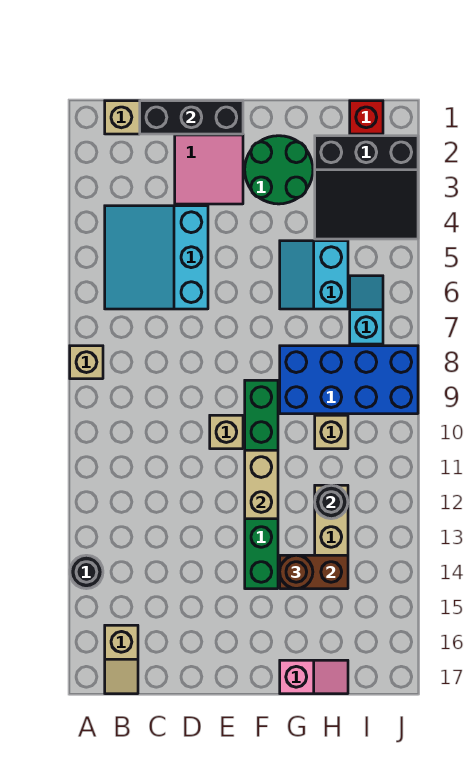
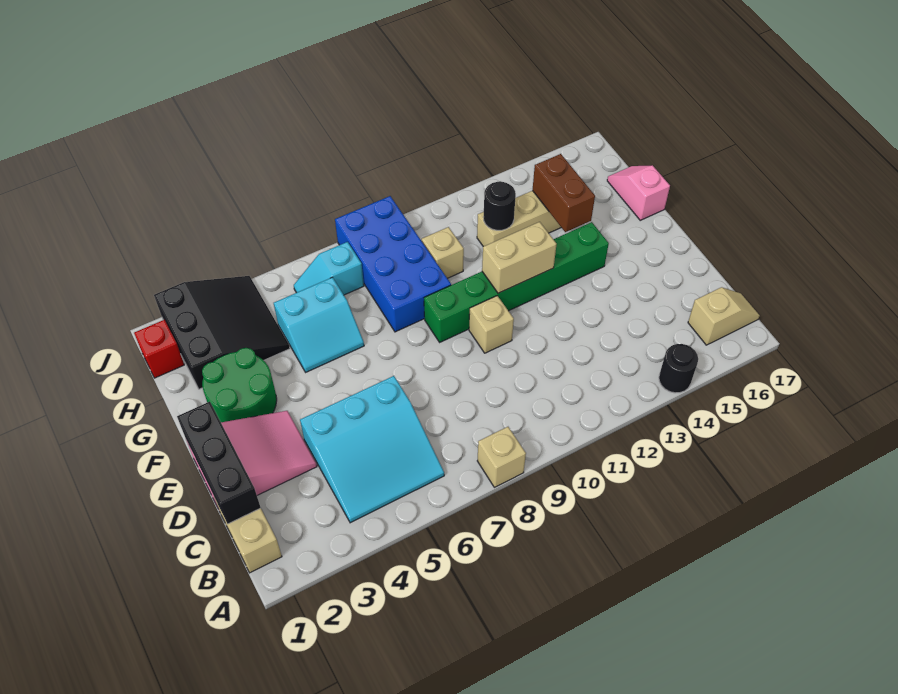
brown round brick G14 level 3 -> none

